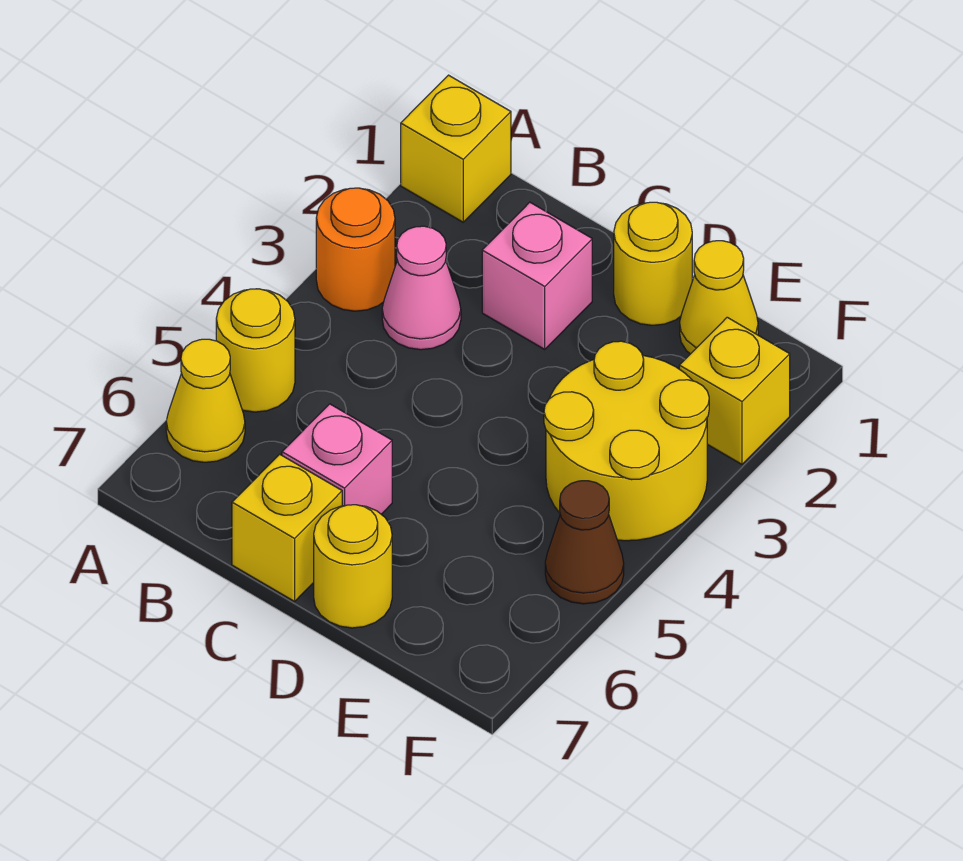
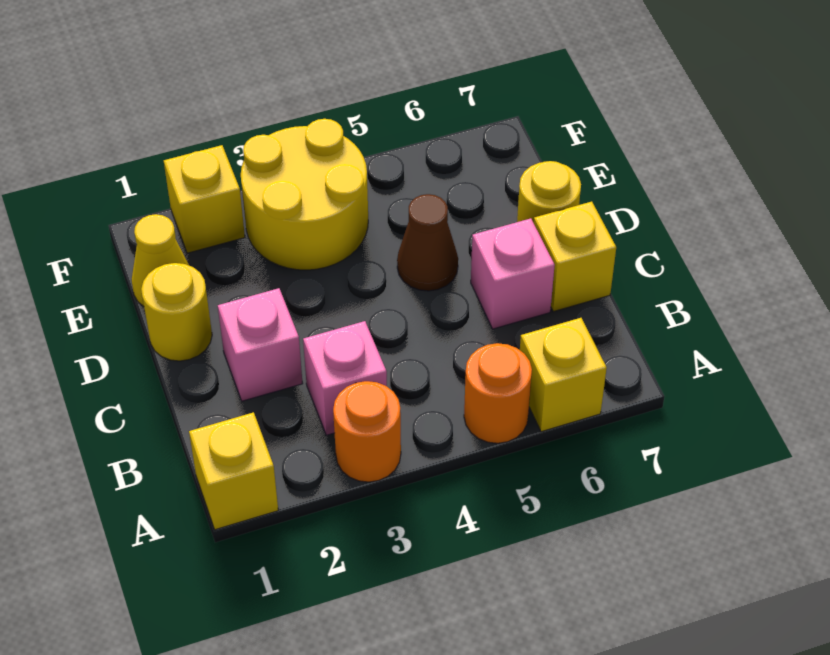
yellow round brick A5 level 1 -> orange round brick A5 level 1
yellow cone A6 level 1 -> yellow brick A6 level 1
pink cone B3 level 1 -> pink brick B3 level 1
brown cone F5 level 1 -> brown cone D5 level 1

